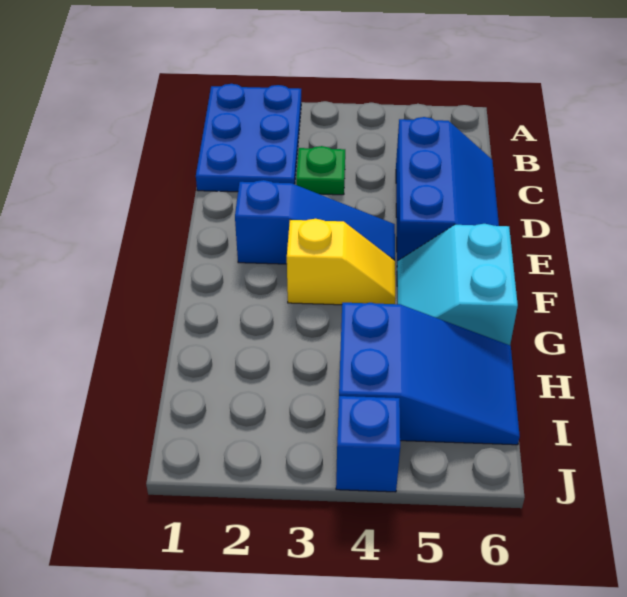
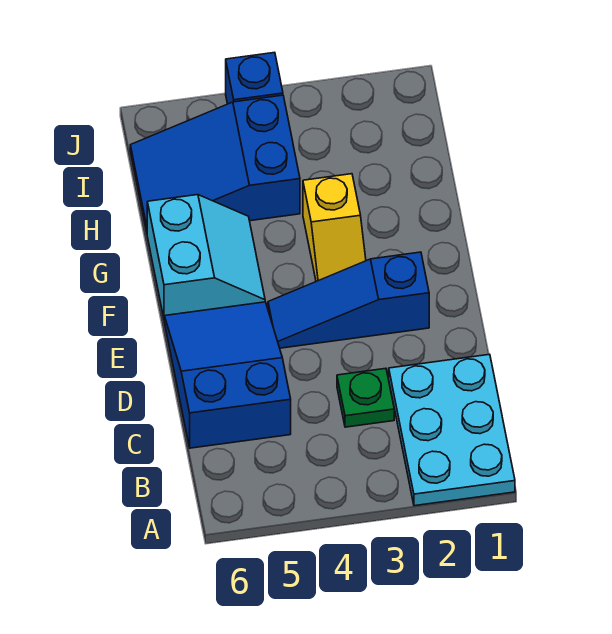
blue plate A1:C2 level 1 -> cyan plate A1:C2 level 1
blue slope C5:E6 level 1 top 5 -> blue slope C5:E6 level 1 top C
yellow slope F3:F4 level 1 top 3 -> yellow slope F3:G3 level 1 top G

